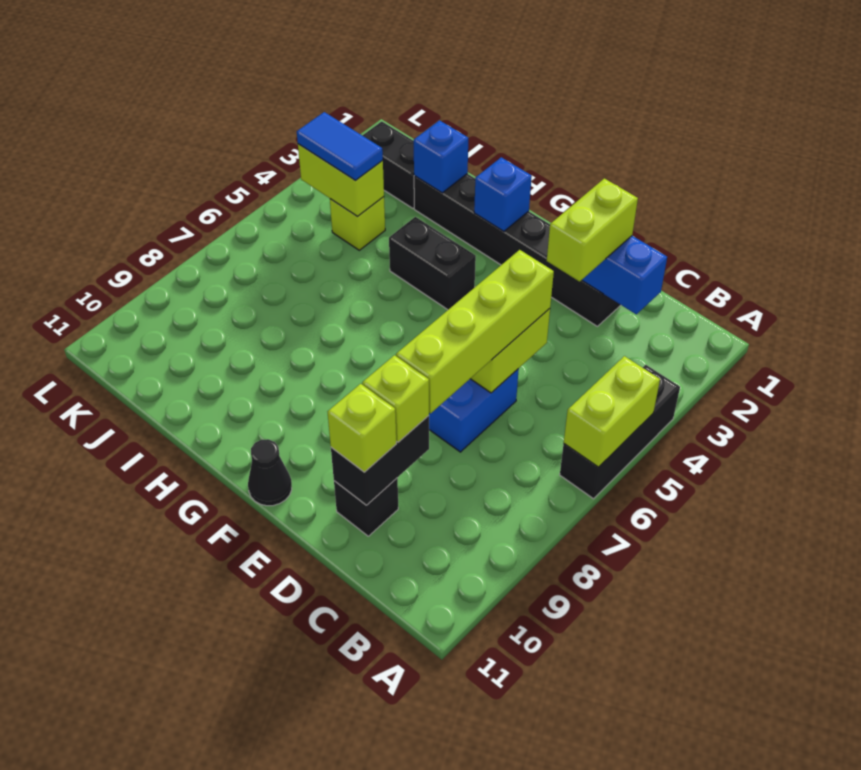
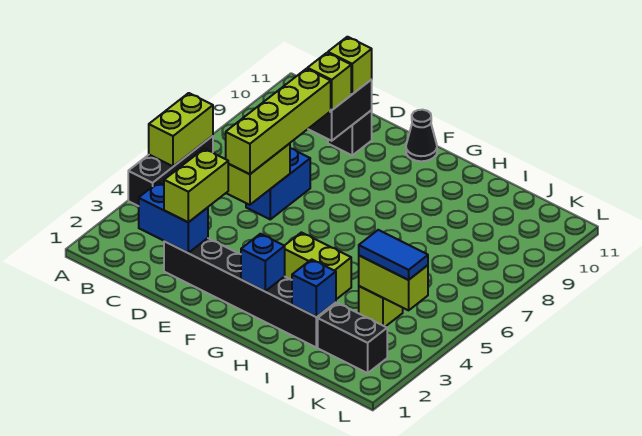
black brick G4:H4 level 1 -> lime brick G4:H4 level 1

